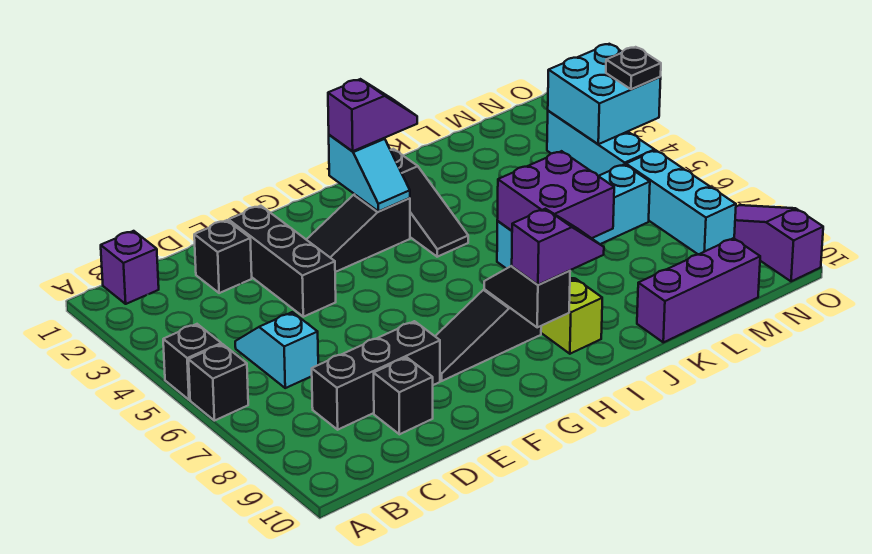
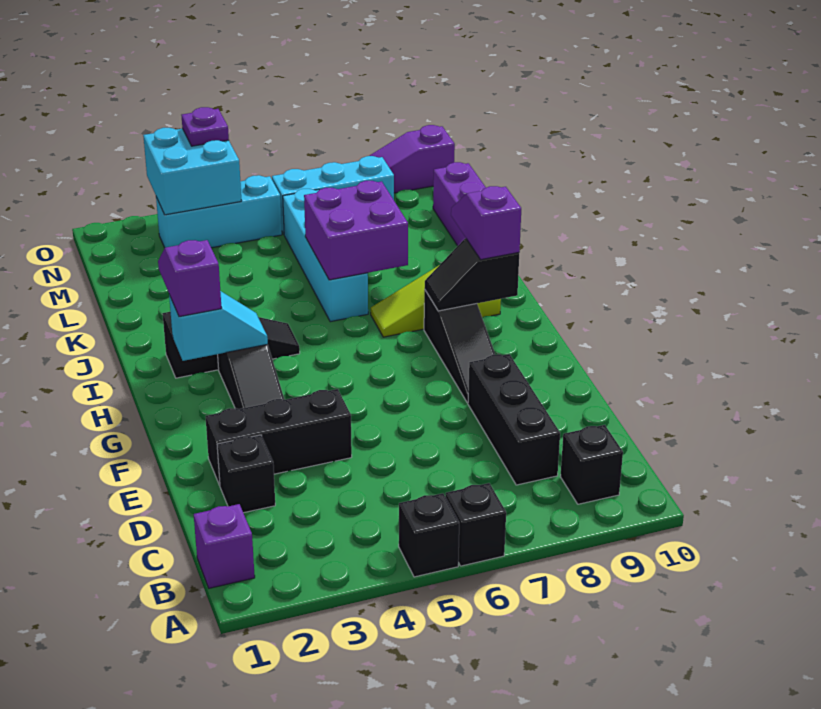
cyan slope C5:C6 level 1 top 6 -> none
black brick D9 level 1 -> black brick B9 level 1
black plate O4 level 3 -> purple plate O4 level 3

